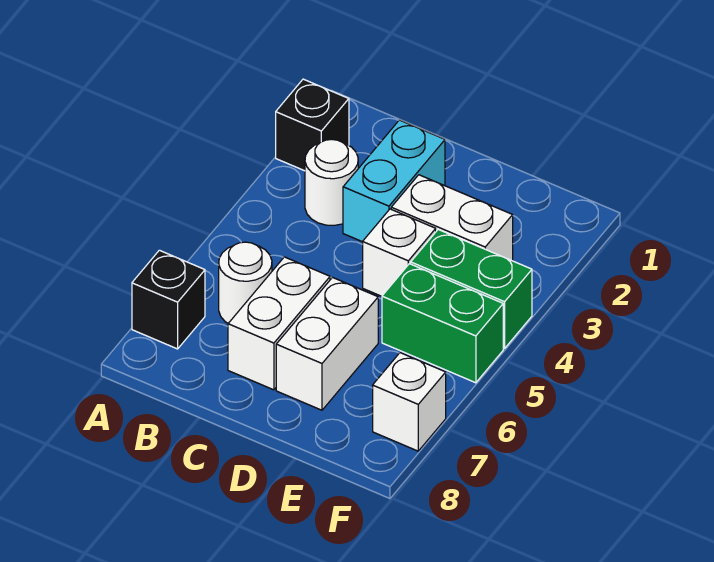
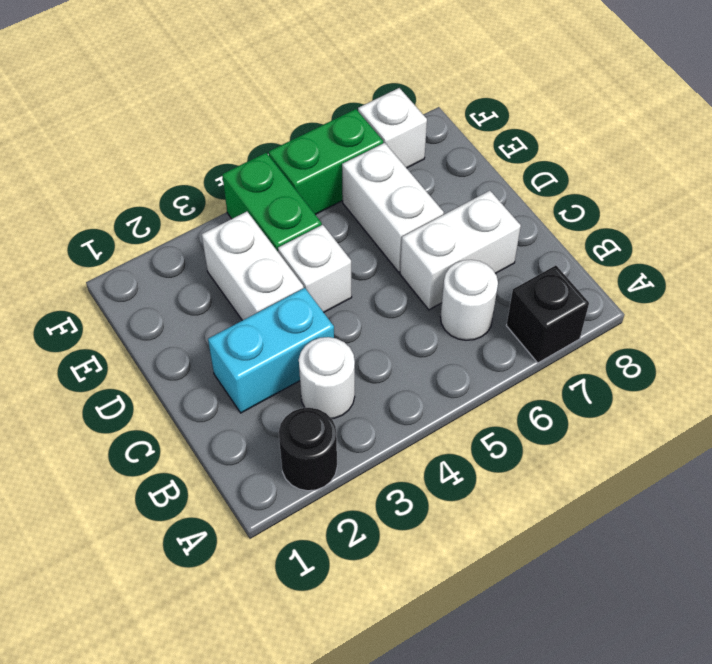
black brick A2 level 1 -> black round brick A2 level 1
white brick D6:D7 level 1 -> white brick D6:E6 level 1
green brick E5:F5 level 1 -> green brick F5:F6 level 1

